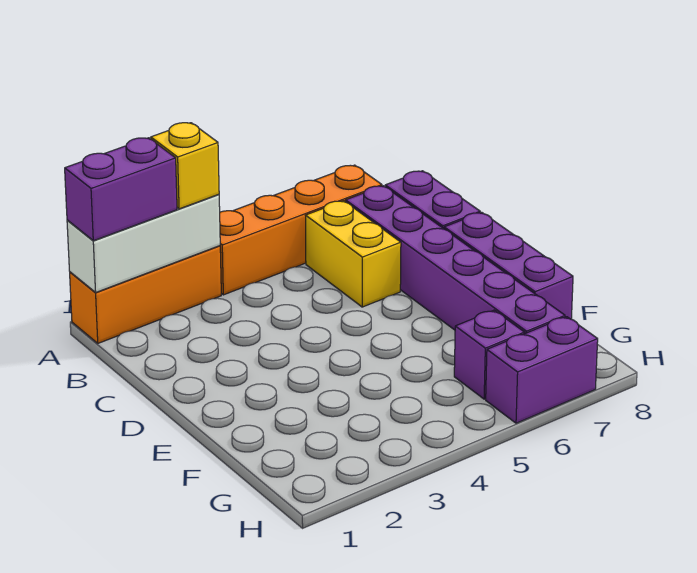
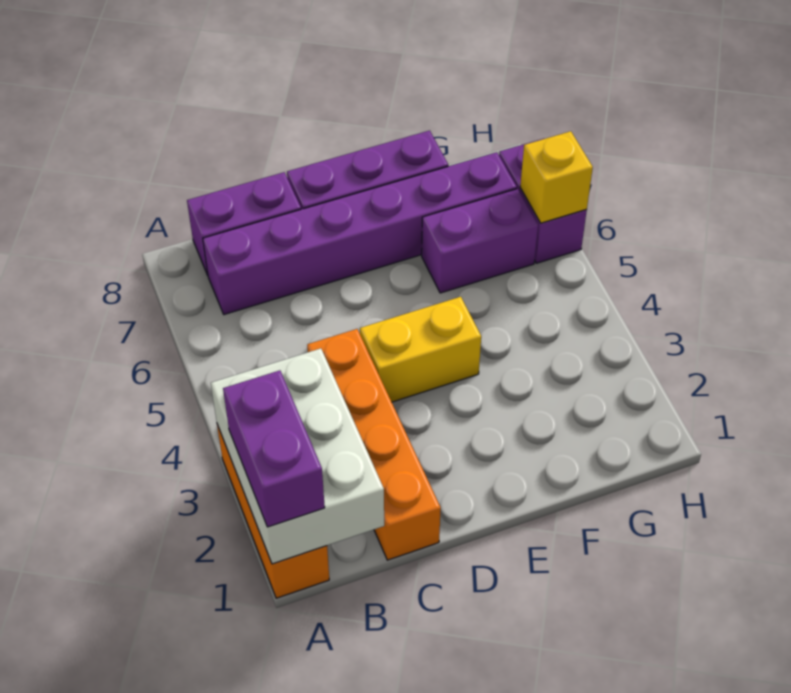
white brick A1:A3 level 2 -> white brick A1:B3 level 2
yellow brick A3 level 3 -> yellow brick H6 level 2
orange brick A4:A7 level 1 -> orange brick C1:C4 level 1
yellow brick B6:C6 level 1 -> yellow brick D4:E4 level 1
purple brick G6 level 1 -> purple brick F6:G6 level 1

